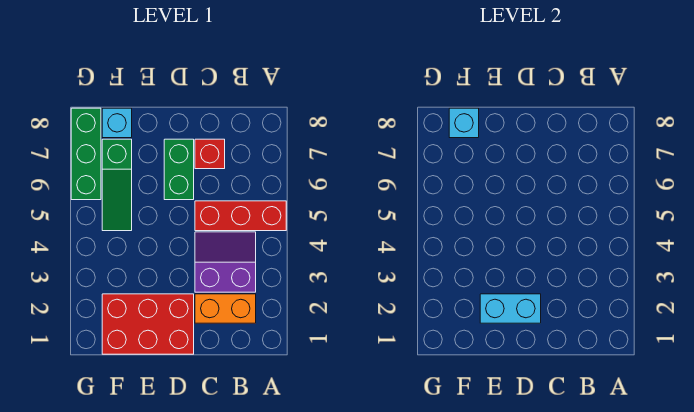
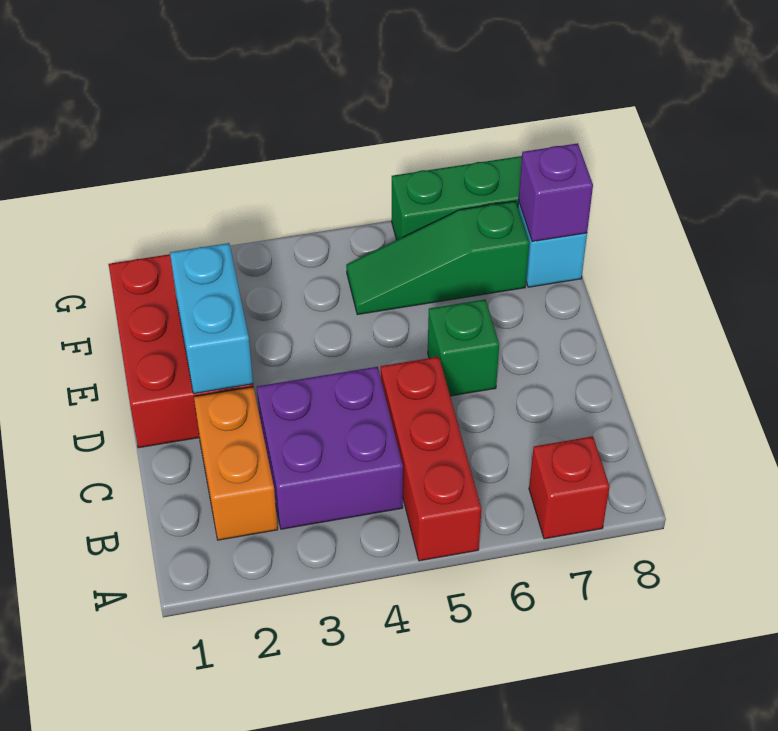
purple slope B3:C4 level 1 top 3 -> purple brick B3:C4 level 1
red brick C7 level 1 -> red brick A7 level 1
green brick D6:D7 level 1 -> green brick D6 level 1
cyan brick F8 level 2 -> purple brick F8 level 2

